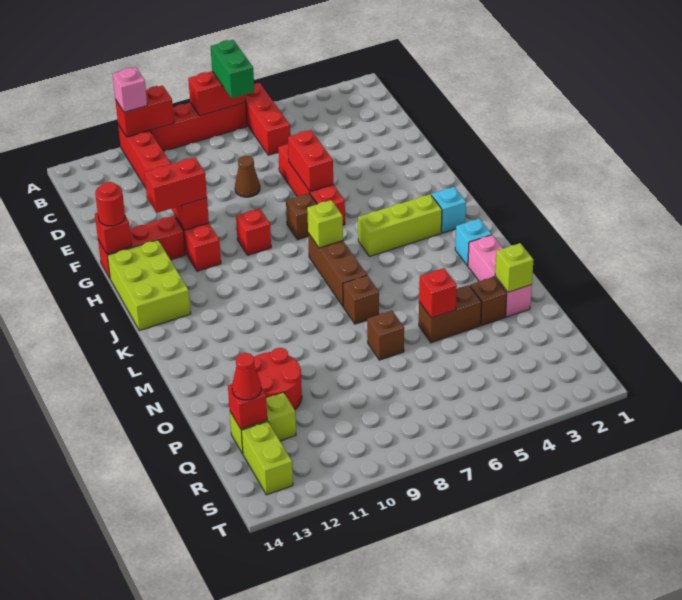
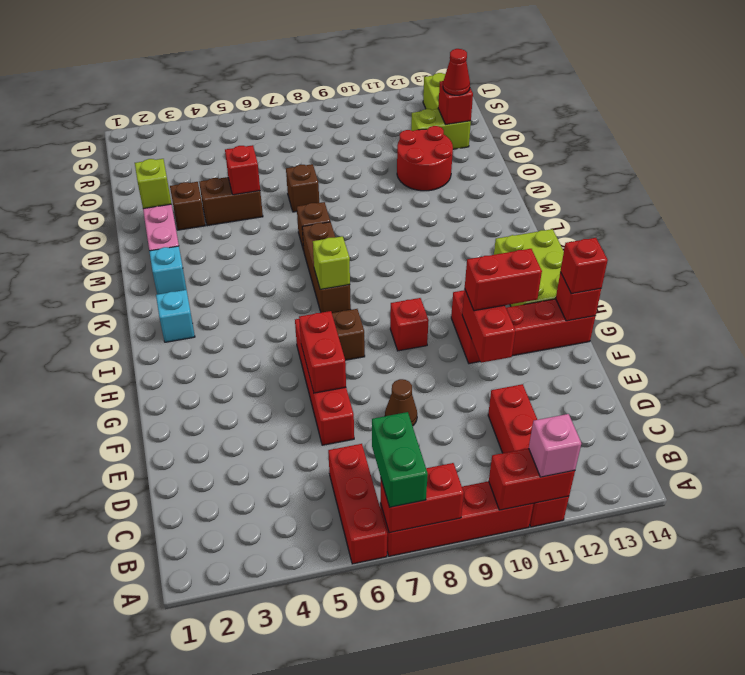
red round brick G14 level 3 -> red brick G14 level 3
lime brick J3:J5 level 1 -> none

